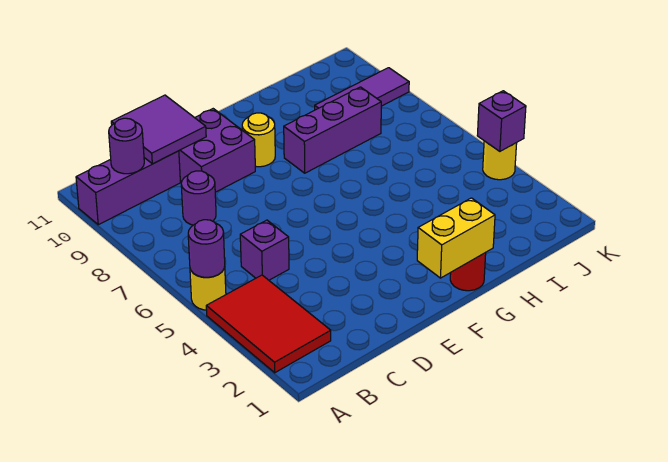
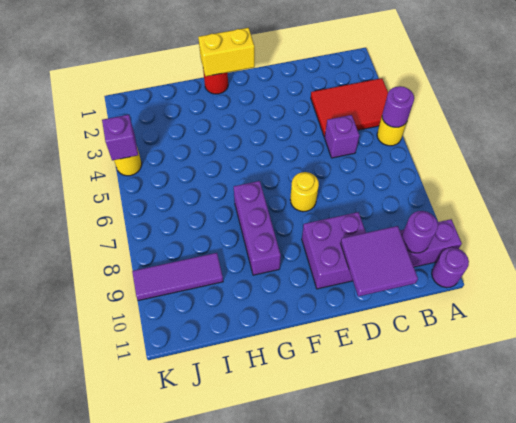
red tile A2:B4 level 1 -> red tile A3:C4 level 1
purple round brick C8 level 1 -> purple round brick A11 level 1
yellow round brick F9 level 1 -> yellow round brick E7 level 1
purple brick G8:I8 level 1 -> purple brick G7:G9 level 1

